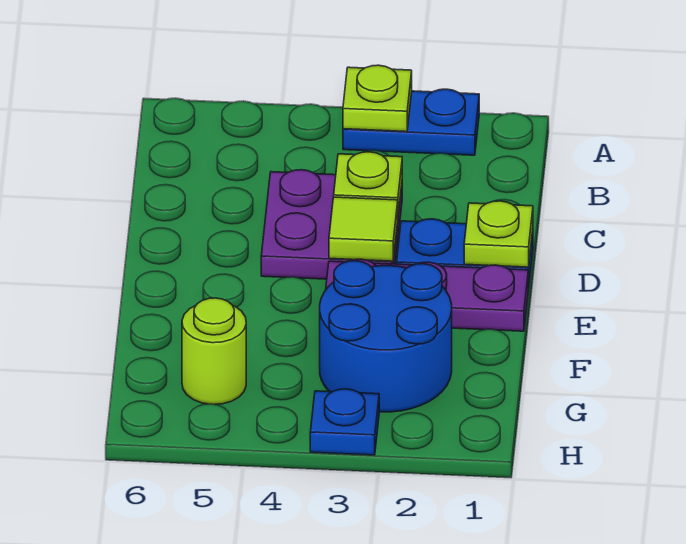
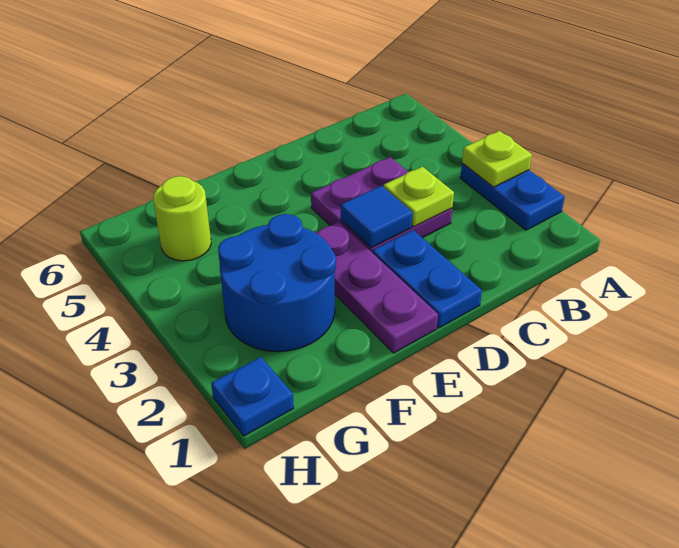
lime plate D1 level 2 -> none
lime tile D3 level 2 -> blue tile D3 level 2
blue plate H3 level 1 -> blue plate H1 level 1

